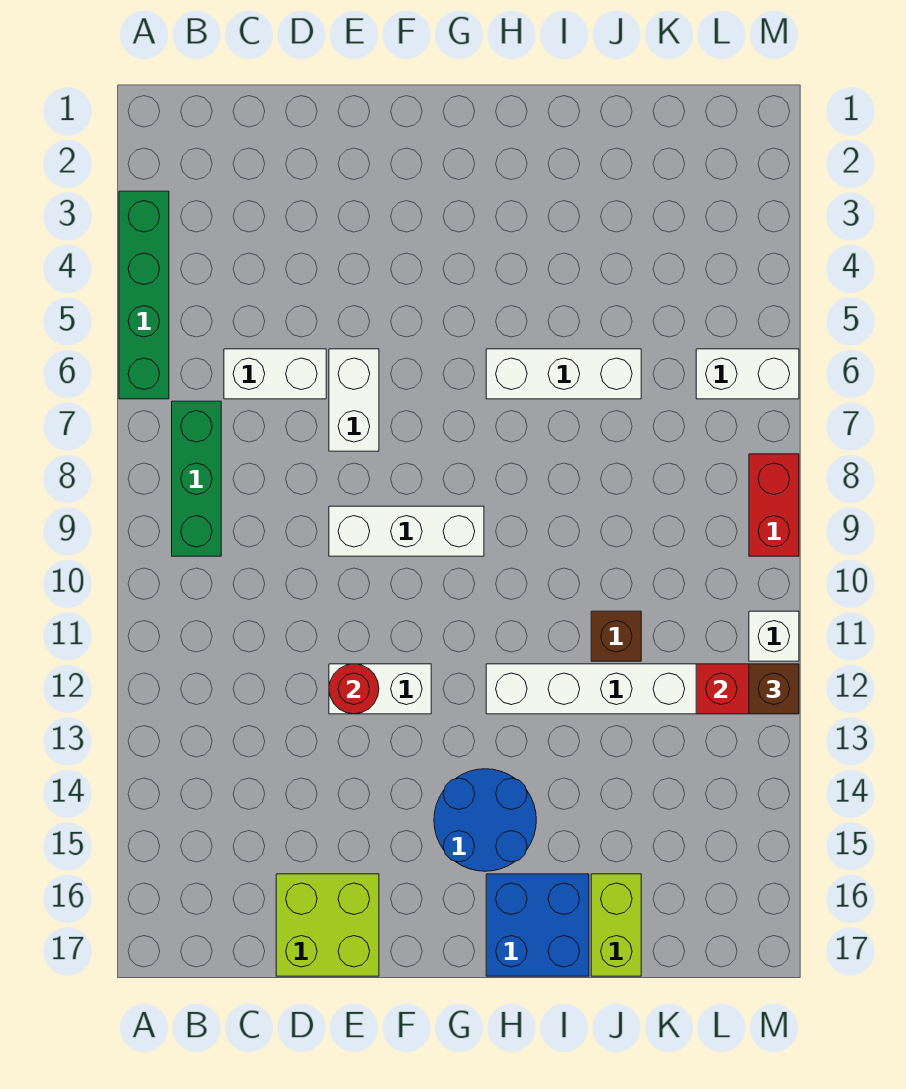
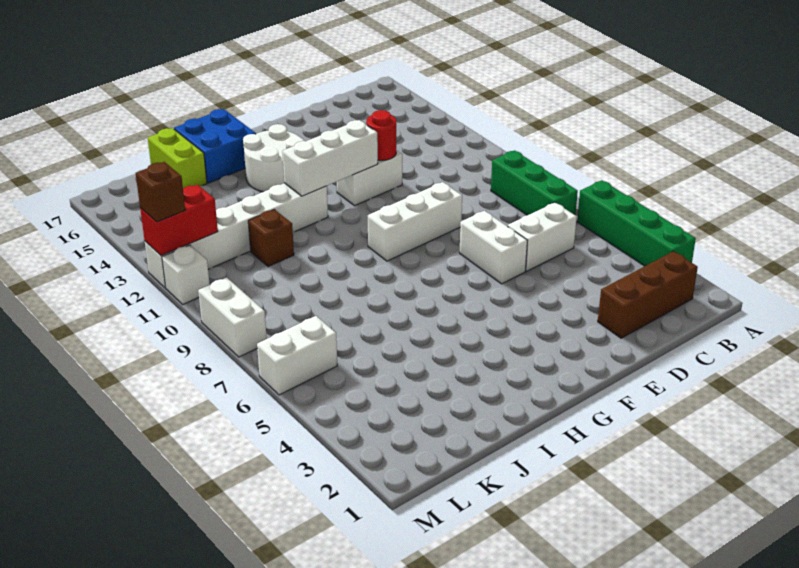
none -> brown brick B2:D2 level 1
lime brick D16:E17 level 1 -> none
blue round brick G14:H15 level 1 -> white round brick G14:H15 level 1
white brick H6:J6 level 1 -> white brick F12:H12 level 2
red brick M8:M9 level 1 -> white brick M8:M9 level 1

